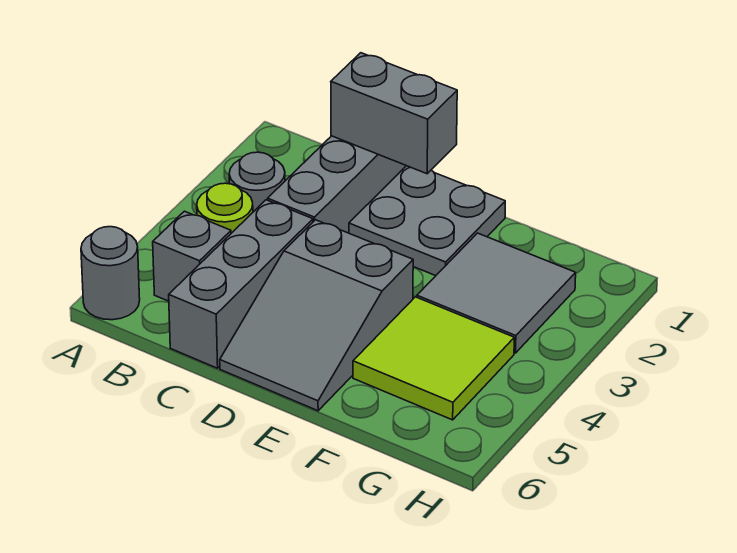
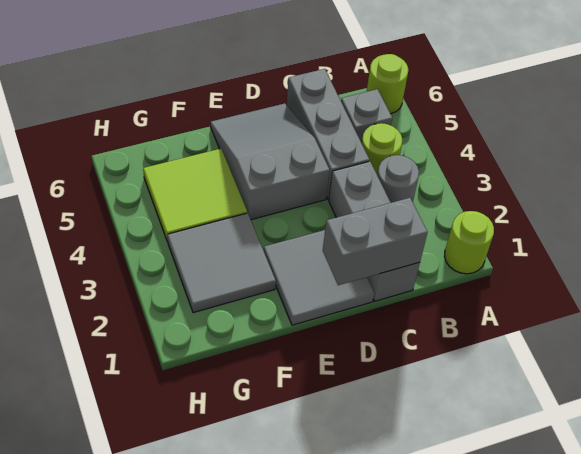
none -> lime round brick A1 level 1
grey round brick A6 level 1 -> lime round brick A6 level 1
grey plate D1:E2 level 1 -> grey tile D1:E2 level 1

